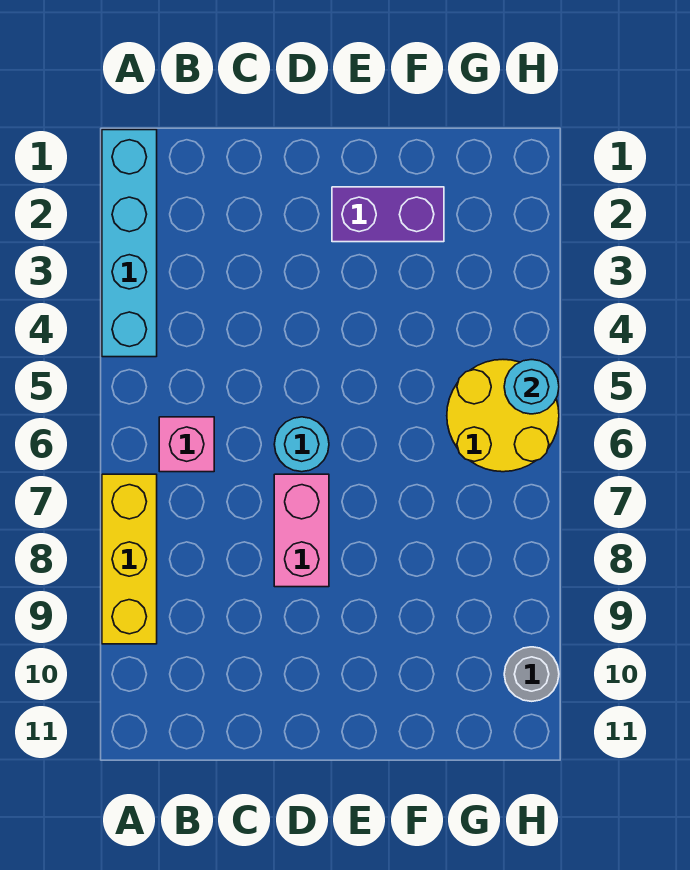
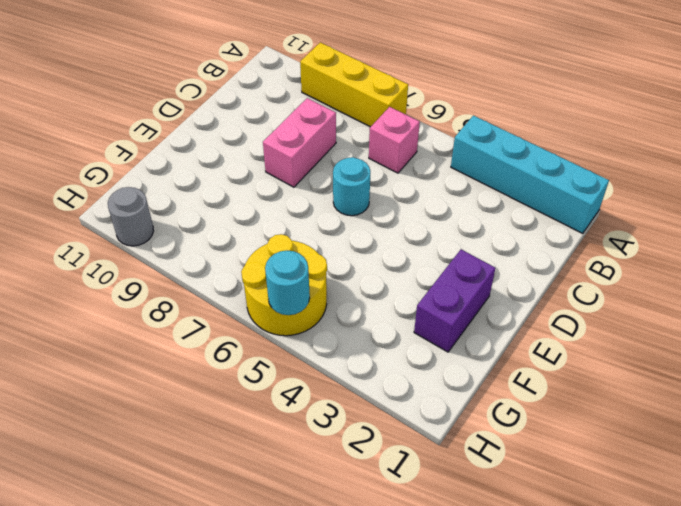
pink brick D7:D8 level 1 -> pink brick C8:D8 level 1

